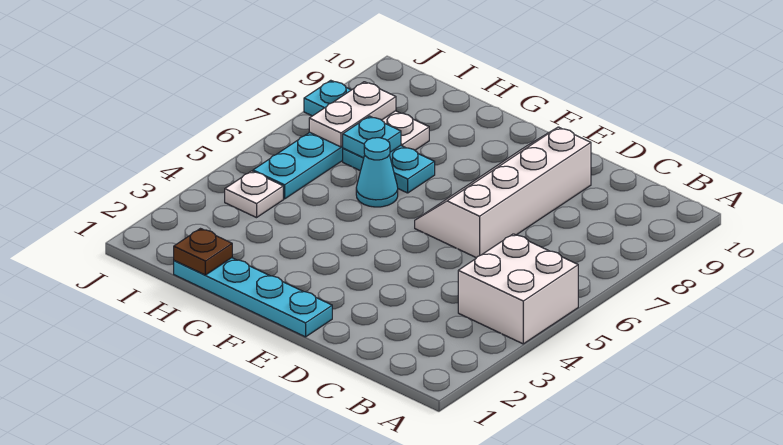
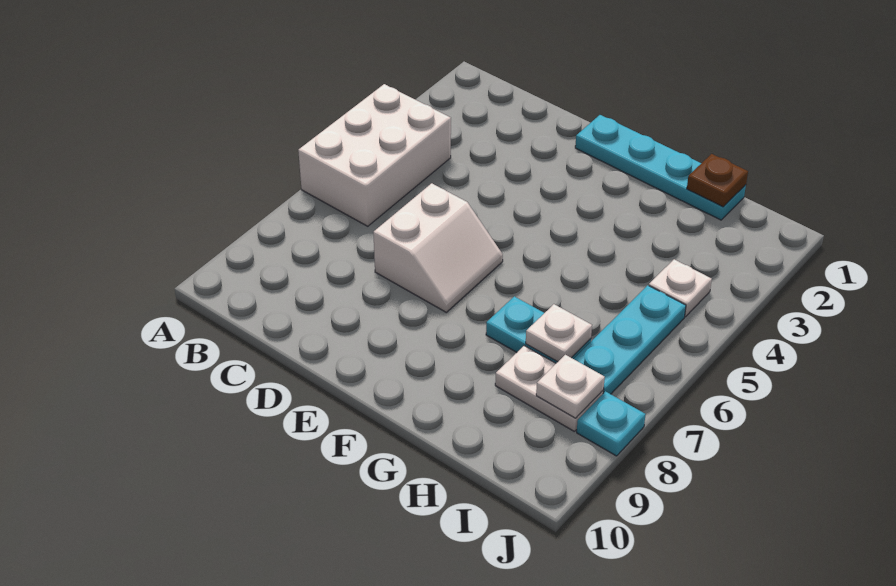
white brick A4:B5 level 1 -> white brick A4:B6 level 1
white slope D6:E9 level 1 top D -> white slope D6:E7 level 1 top D
cyan cone G6 level 1 -> none
cyan plate H7 level 2 -> white plate H7 level 2
white plate I7:I8 level 2 -> white plate I8 level 2

